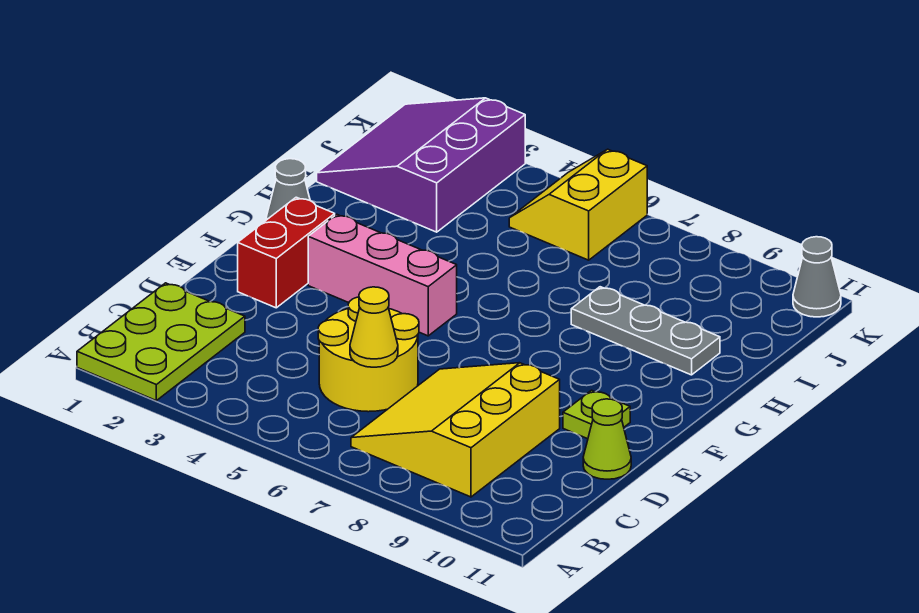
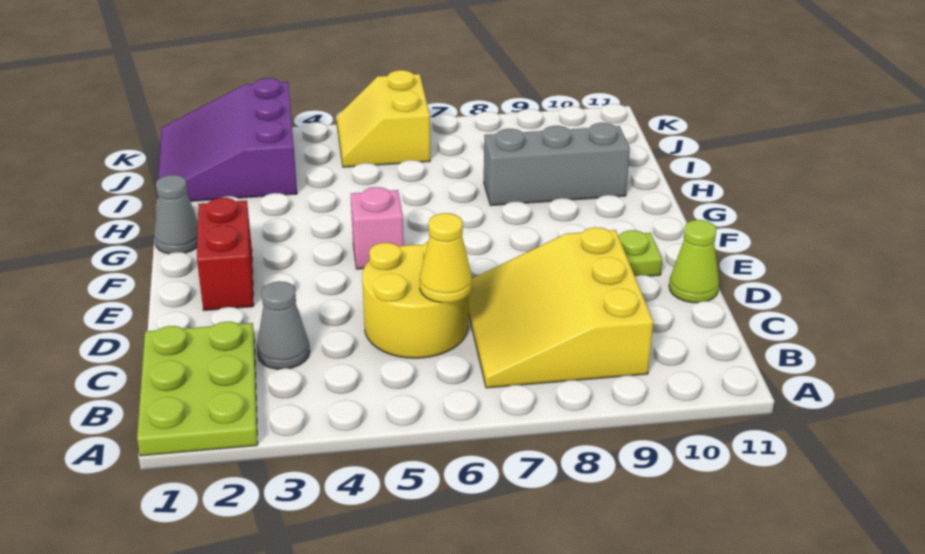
pink brick F3:F5 level 1 -> pink brick F5 level 1
grey plate H8:H10 level 1 -> grey brick H8:H10 level 1
grey cone K11 level 1 -> grey cone C3 level 1

